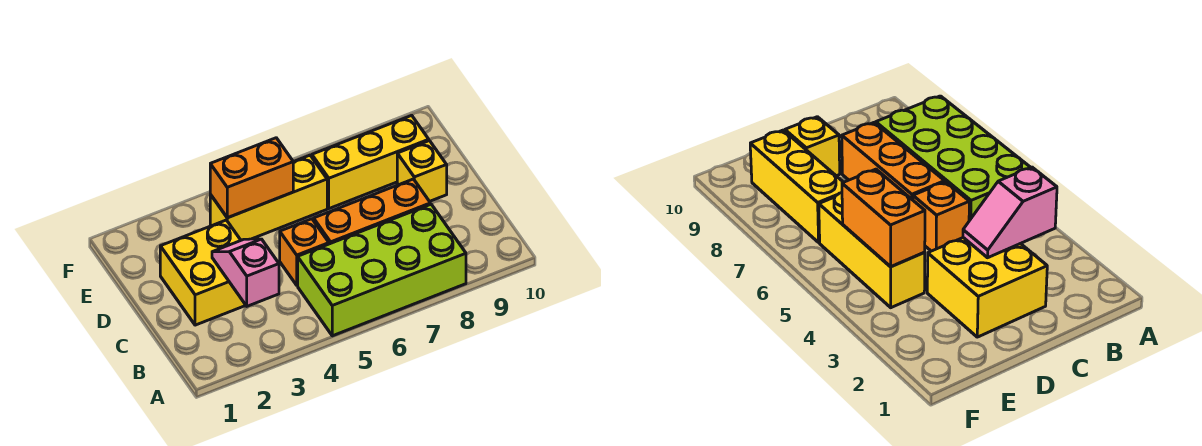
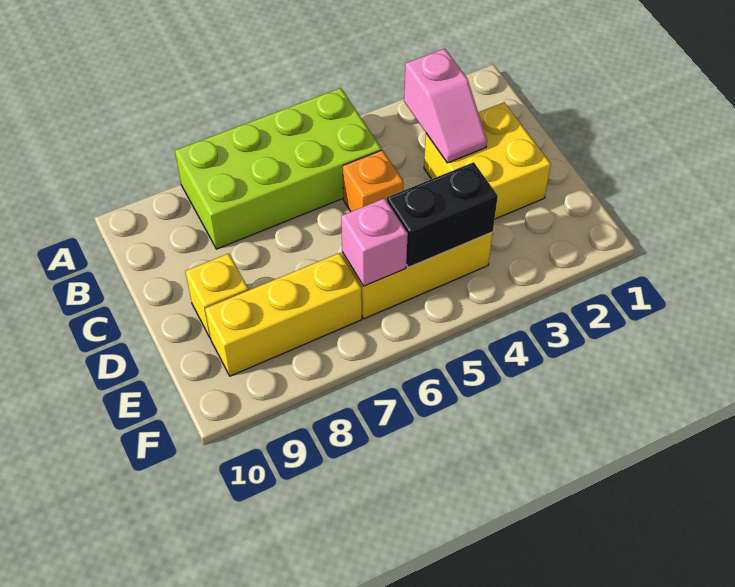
orange brick C6:C8 level 1 -> none
orange brick E4:E5 level 2 -> black brick E4:E5 level 2
none -> pink brick E6 level 2

